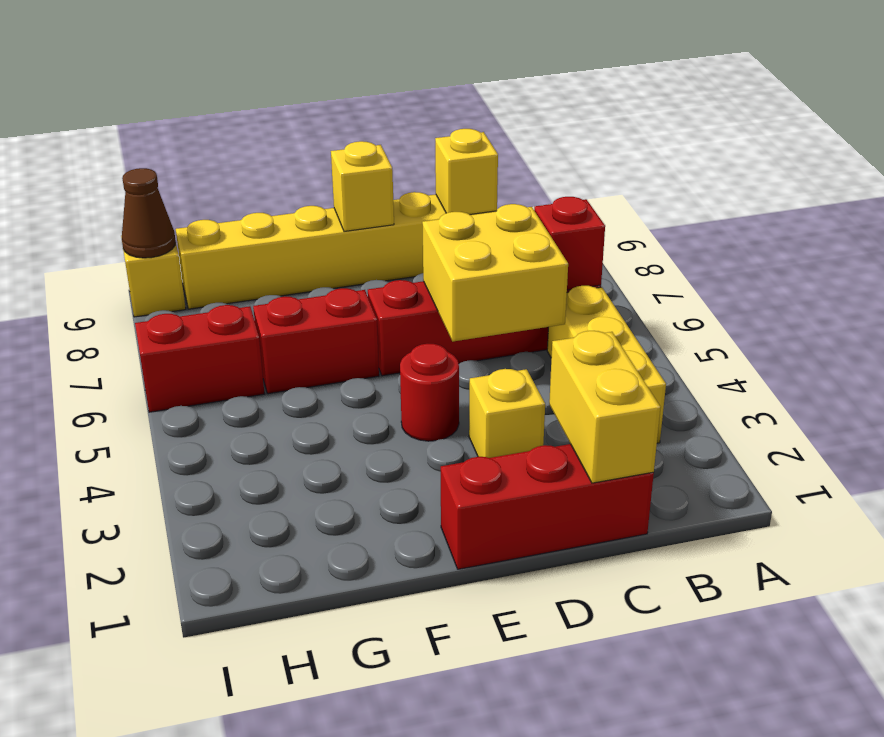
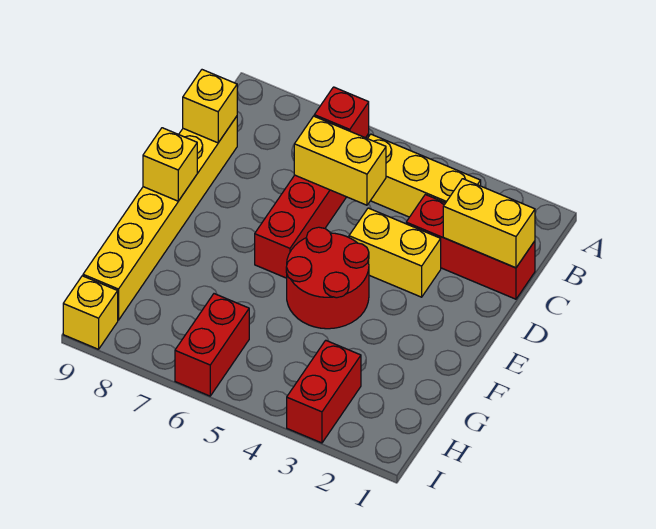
red brick C1:E1 level 1 -> red brick C1:C3 level 1
yellow brick C5:D6 level 2 -> yellow brick C5:C6 level 2
yellow brick D3 level 1 -> yellow brick D3:D4 level 1
red round brick E4 level 1 -> red round brick E4:F5 level 1
red brick F6:G6 level 1 -> red brick H3:I3 level 1
brown cone I9 level 2 -> none

